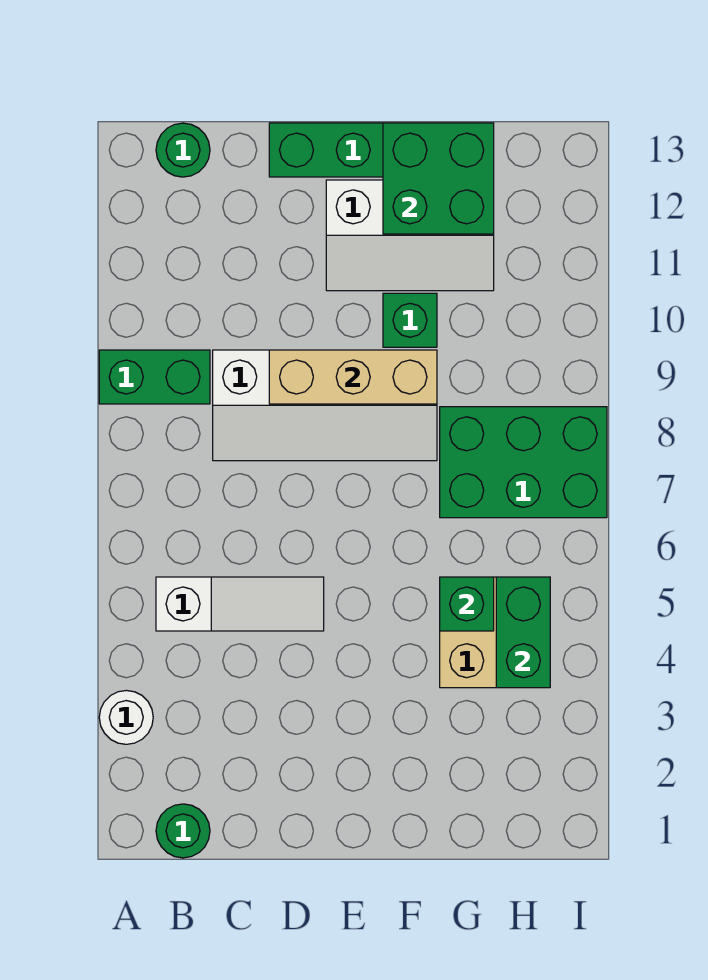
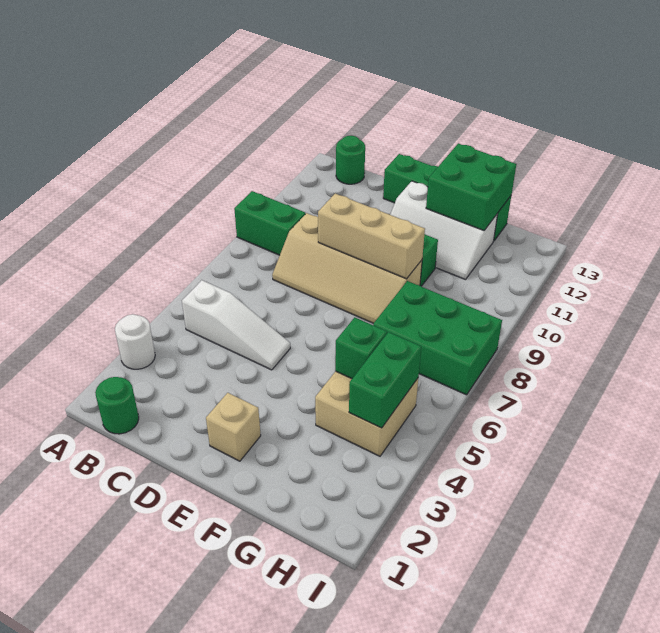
white slope C8:F9 level 1 top 9 -> tan slope C8:F9 level 1 top 9
none -> tan brick E2 level 1

